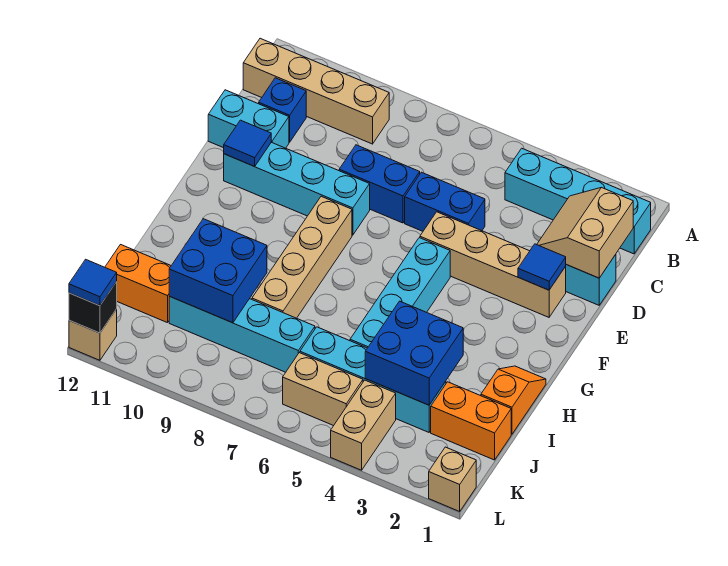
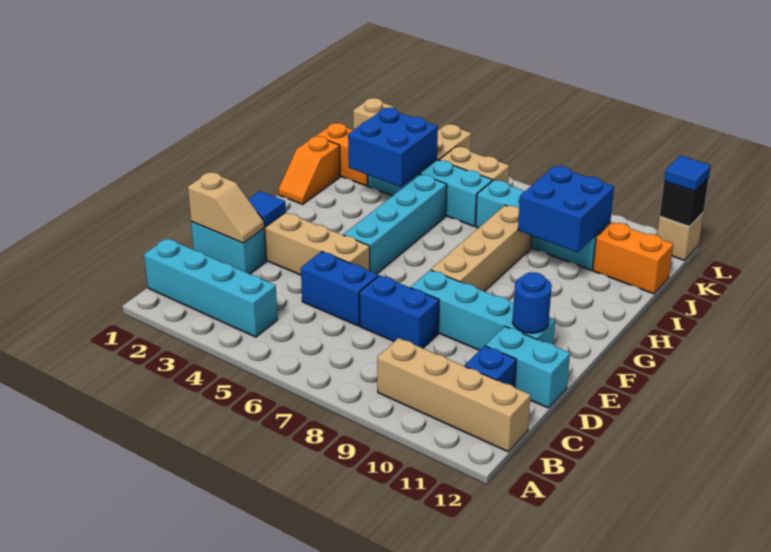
tan slope C1:D2 level 2 top 1 -> tan slope D1:D2 level 2 top 1
blue tile E11 level 2 -> blue round brick E11 level 2

